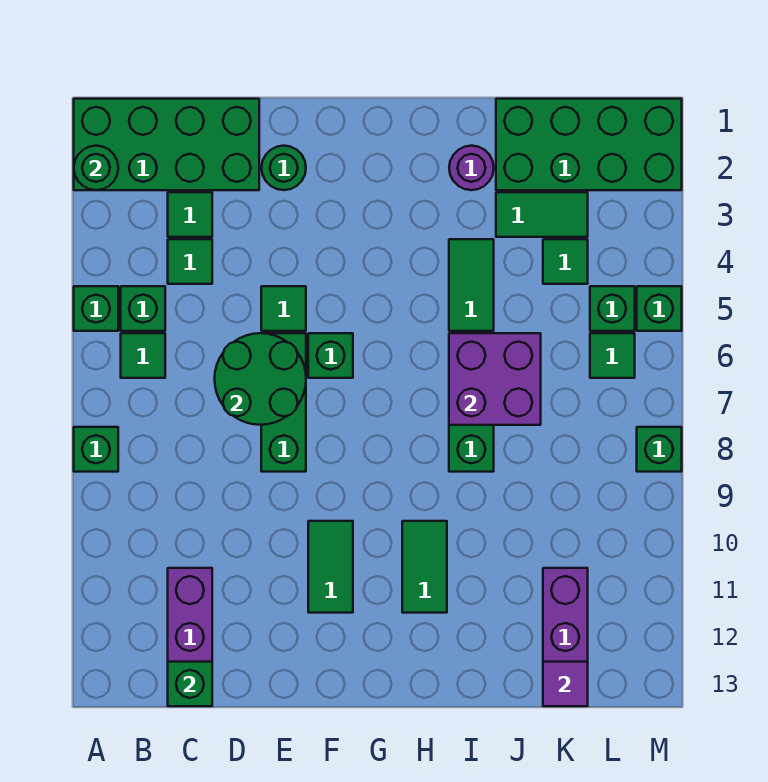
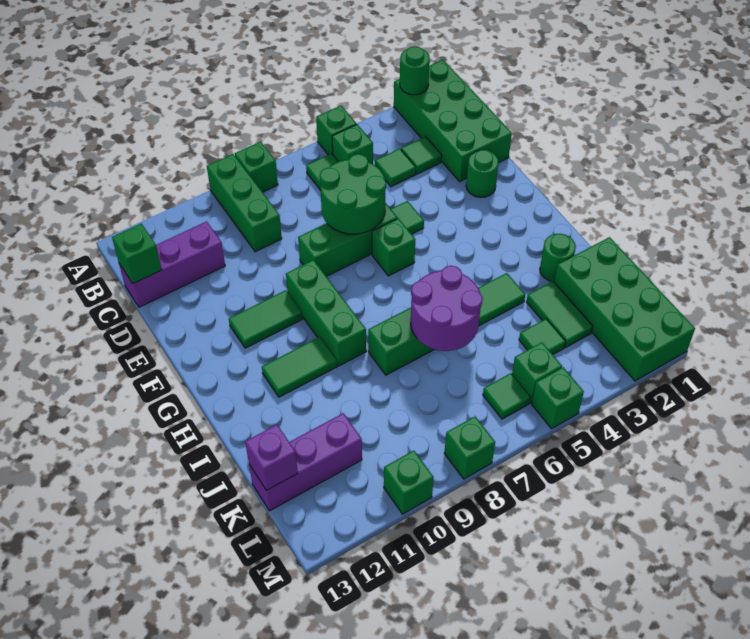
none -> green brick A9:C9 level 1
none -> green brick F9:H9 level 1
purple round brick I2 level 1 -> green round brick I2 level 1
purple brick I6:J7 level 2 -> purple round brick I6:J7 level 2
purple tile K13 level 2 -> purple brick K13 level 2
none -> green brick M10 level 1

